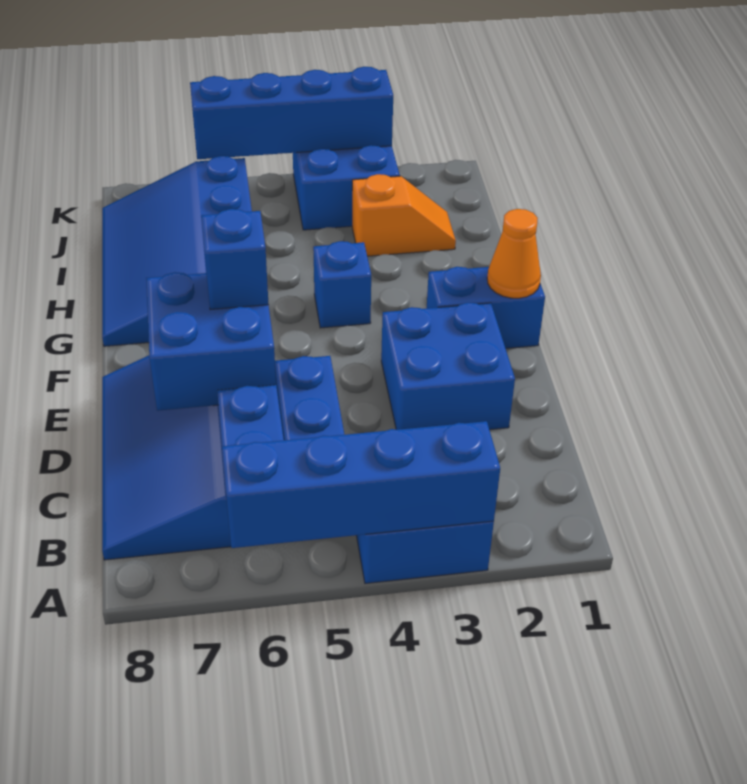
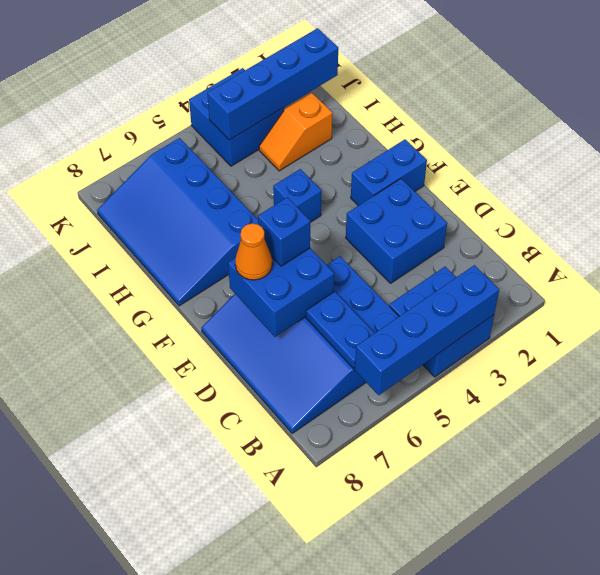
orange cone F1 level 2 -> orange cone E7 level 3
orange slope I2:I3 level 1 top 3 -> orange slope I2:I3 level 1 top 2
blue brick K3:K6 level 2 -> blue brick J1:J4 level 2

